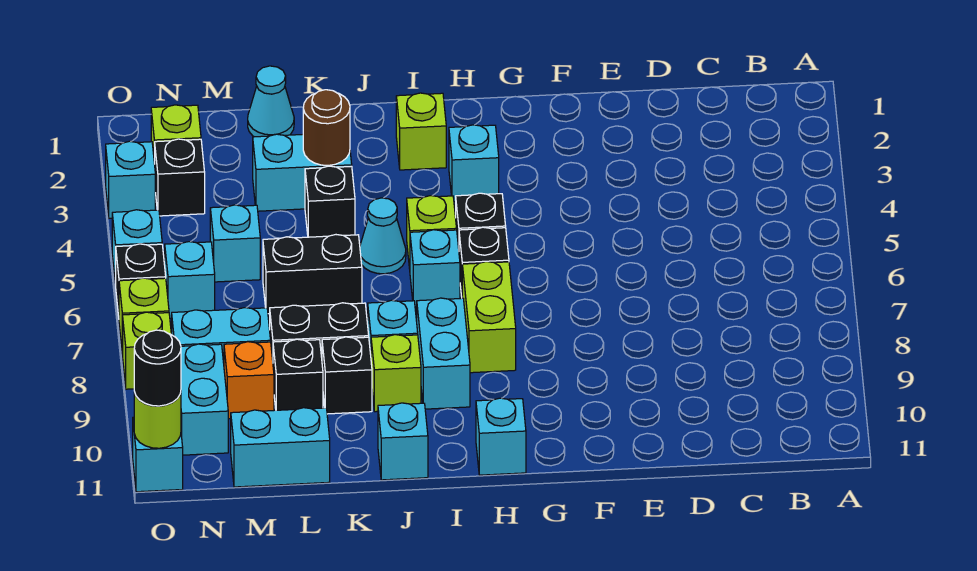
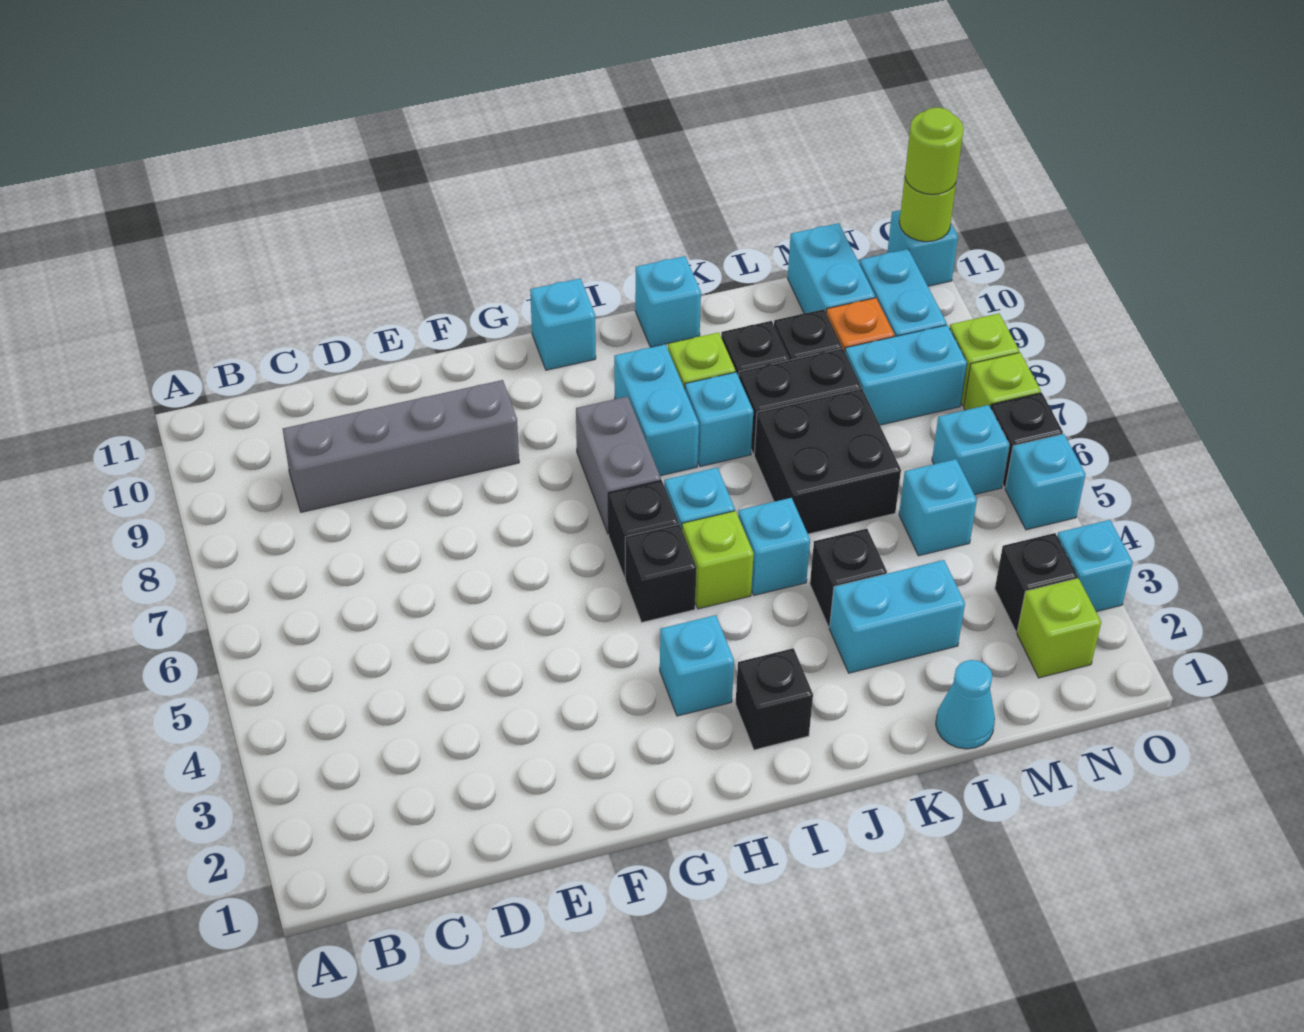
none -> grey brick C9:F9 level 1
lime brick H7:H8 level 1 -> grey brick H7:H8 level 1
lime brick I2 level 1 -> black brick I2 level 1
cyan cone J5 level 1 -> cyan brick J5 level 1
brown round brick K3 level 2 -> none
black brick K6:L6 level 1 -> black brick K6:L7 level 1
cyan brick L11:M11 level 1 -> cyan brick M10:M11 level 1
black round brick O11 level 3 -> lime round brick O11 level 3

